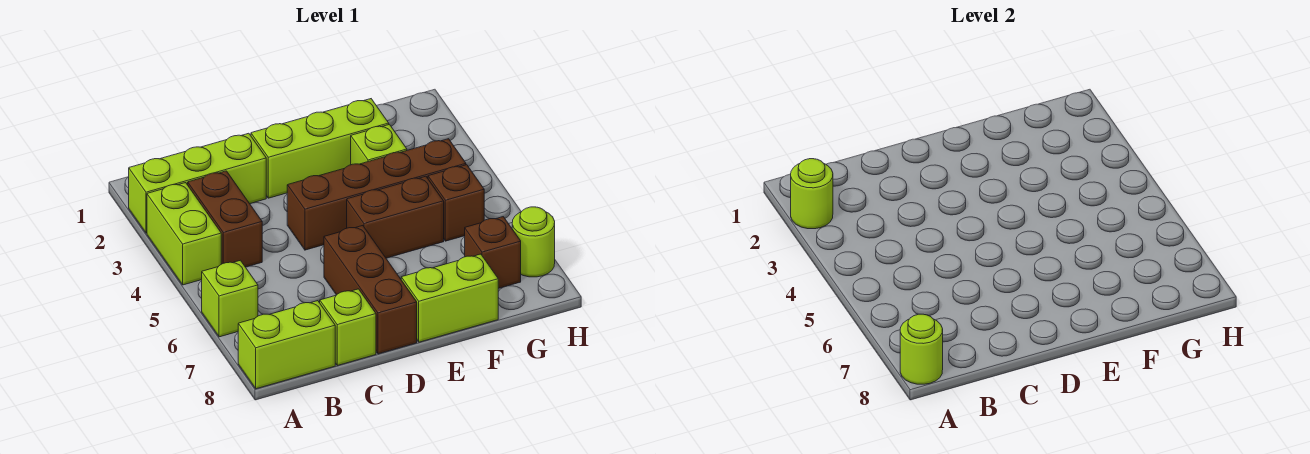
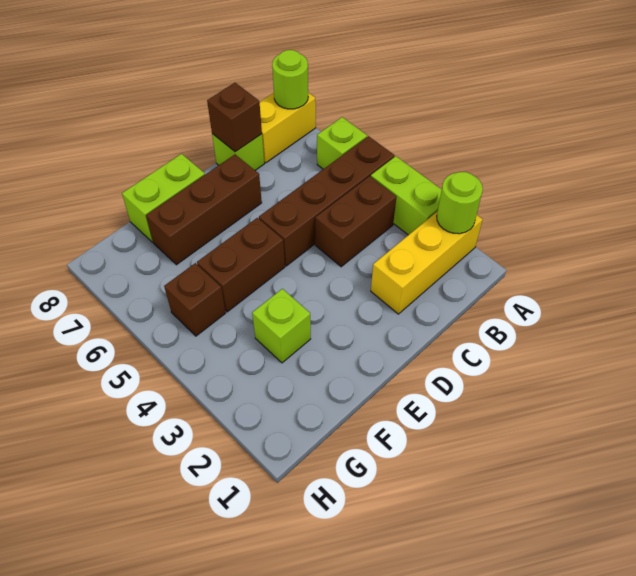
lime brick A2:C2 level 1 -> yellow brick A2:C2 level 1
lime brick A8:B8 level 1 -> yellow brick A8:B8 level 1
brown brick B3:B4 level 1 -> brown brick B4:C4 level 1
lime brick D2:F2 level 1 -> none
brown brick D4:G4 level 1 -> brown brick A5:D5 level 1
brown brick D6:D8 level 1 -> brown brick D7:F7 level 1
brown brick G7 level 1 -> brown brick C8 level 2
lime round brick H7 level 1 -> none

